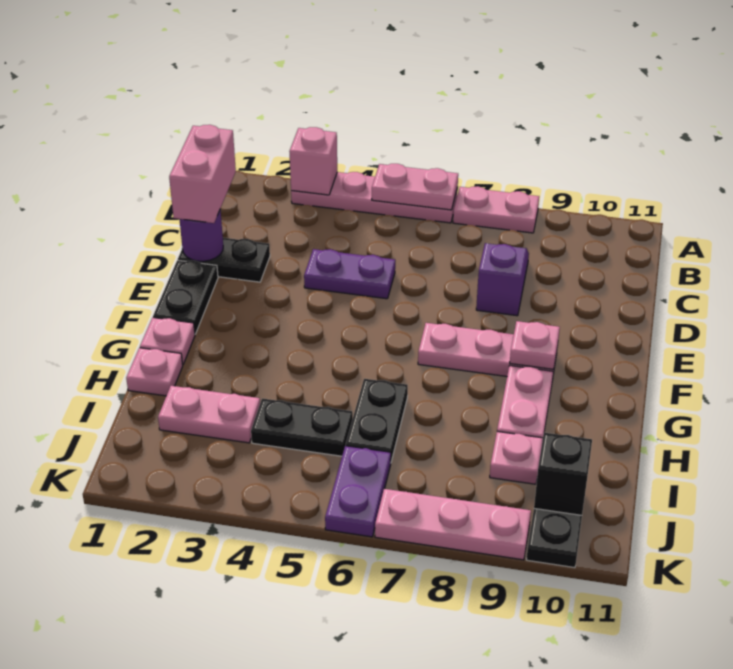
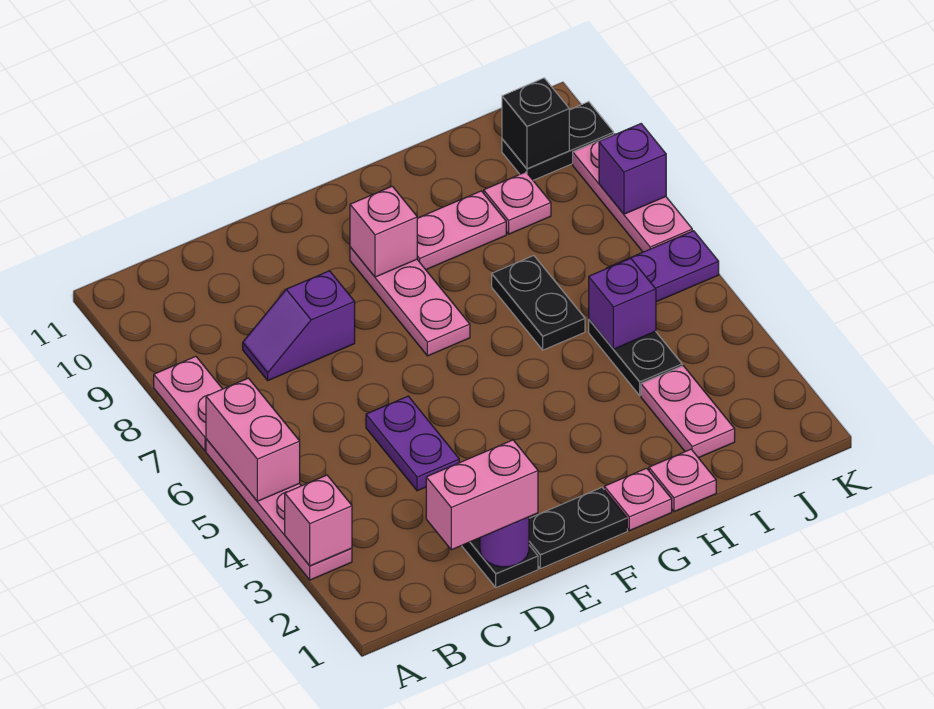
pink plate A5:A6 level 2 -> pink brick A5:A6 level 2
pink plate F9 level 2 -> pink brick F9 level 2
black plate H6:I6 level 1 -> black plate H6:H7 level 1
none -> purple brick I5 level 2
none -> purple brick K8 level 2

